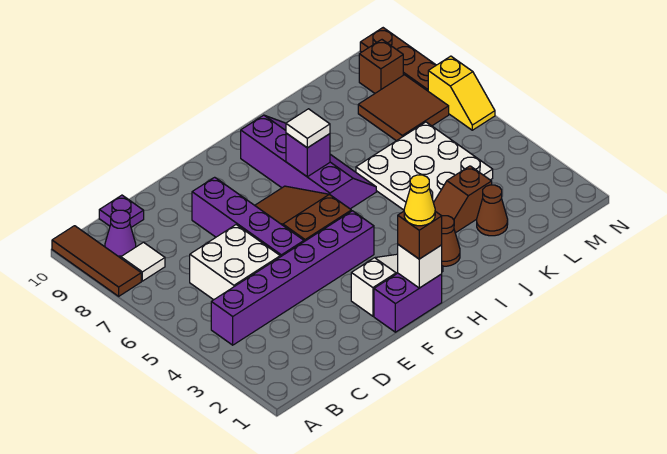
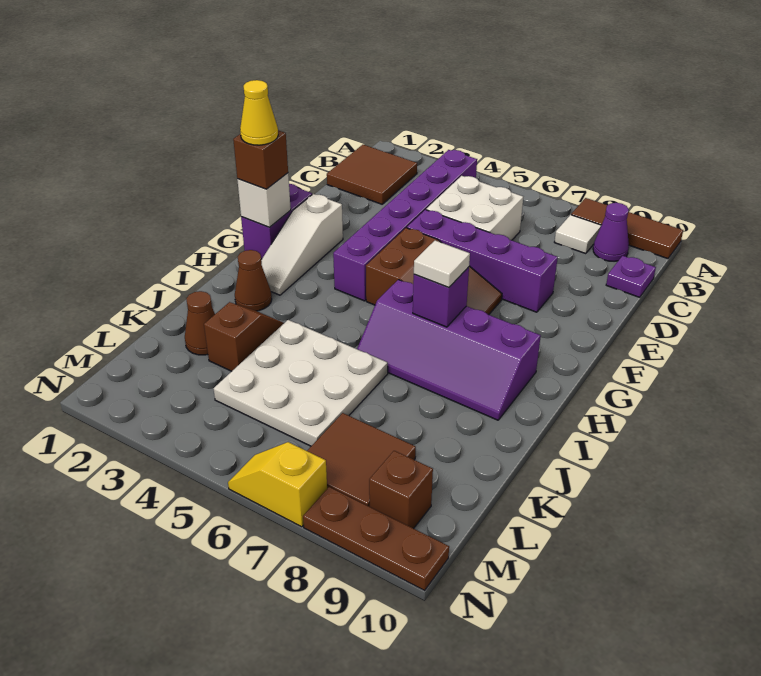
none -> brown tile B1:C2 level 1

